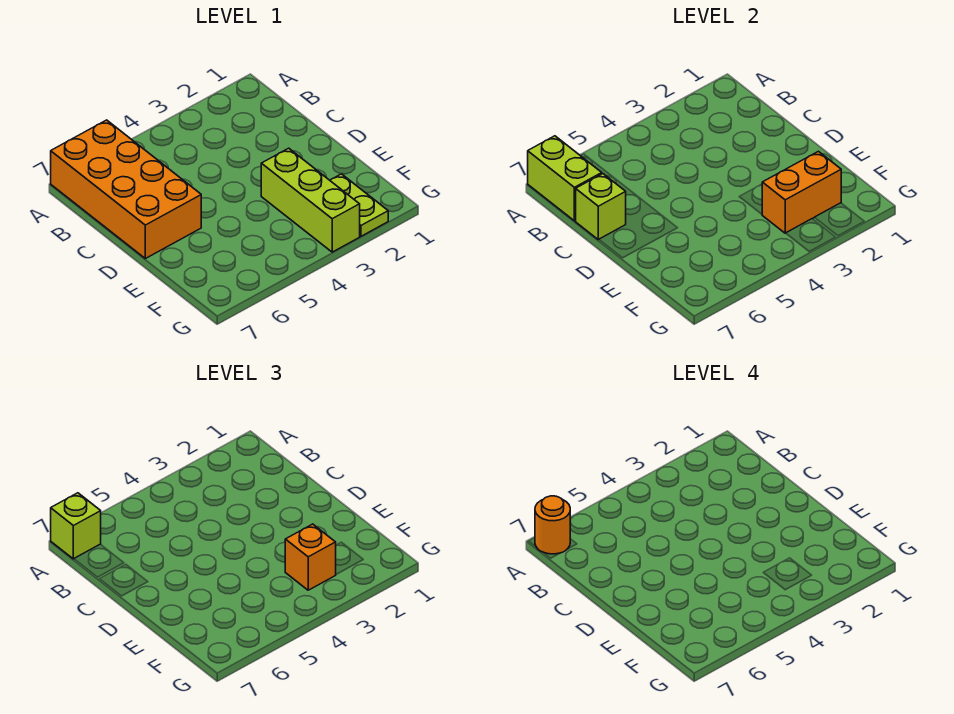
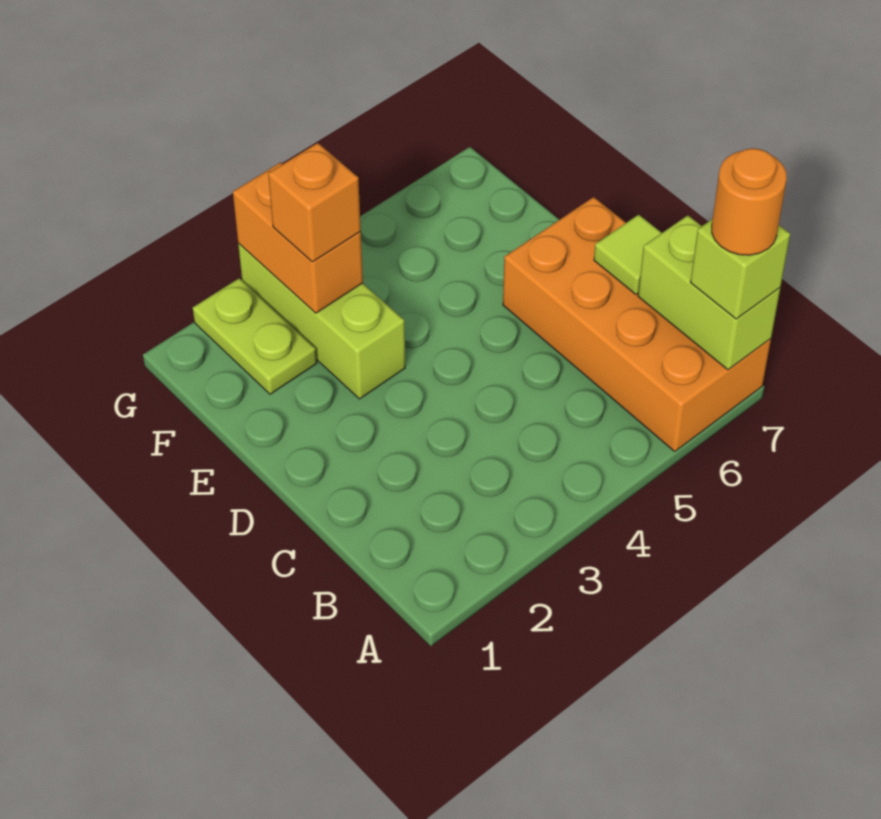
lime brick C7 level 2 -> lime tile C7 level 2
orange brick F2:F3 level 2 -> orange brick F3:G3 level 2

